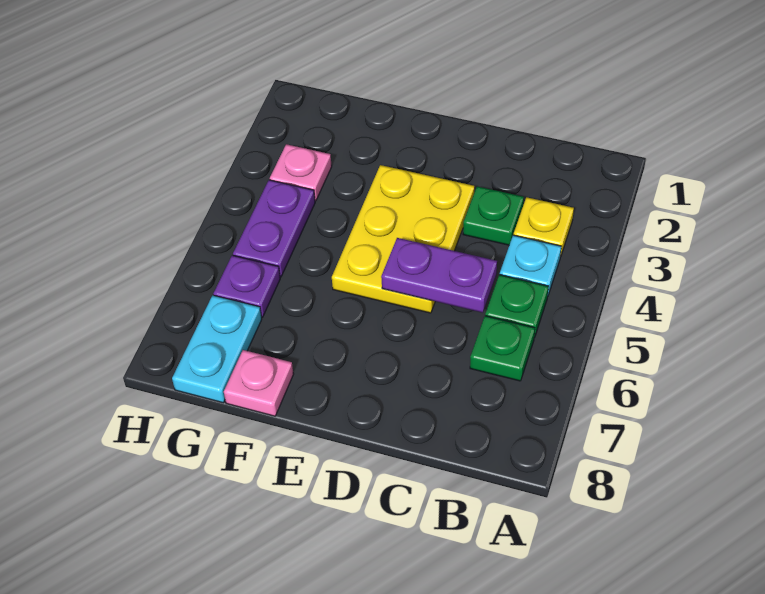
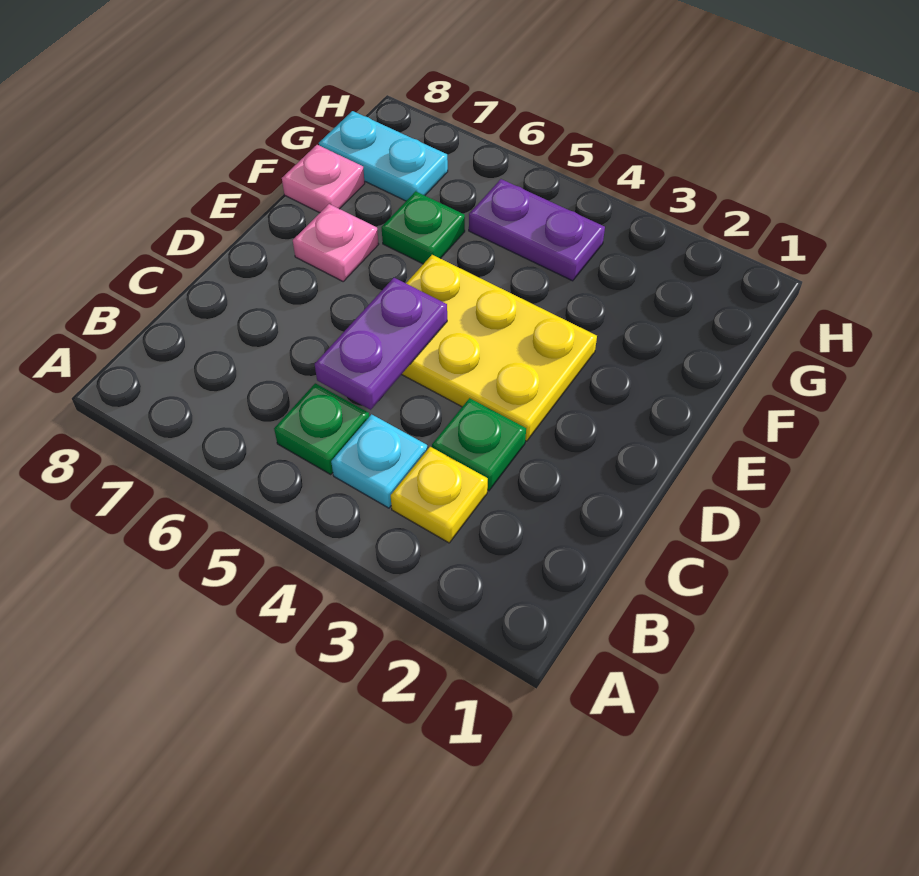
green plate B6 level 1 -> green plate F6 level 1
pink plate G3 level 1 -> pink plate E7 level 1
purple plate G6 level 1 -> none

